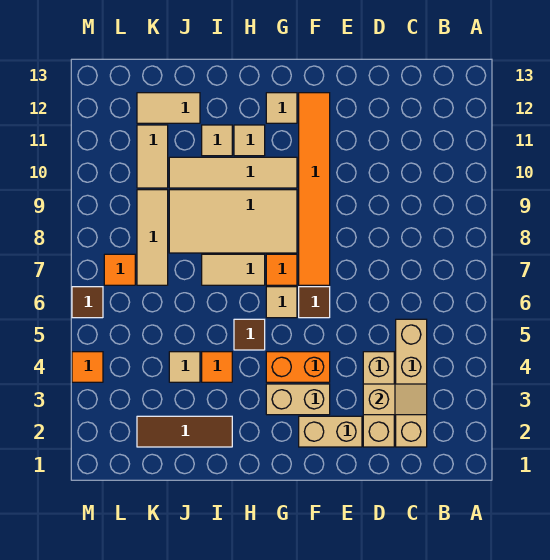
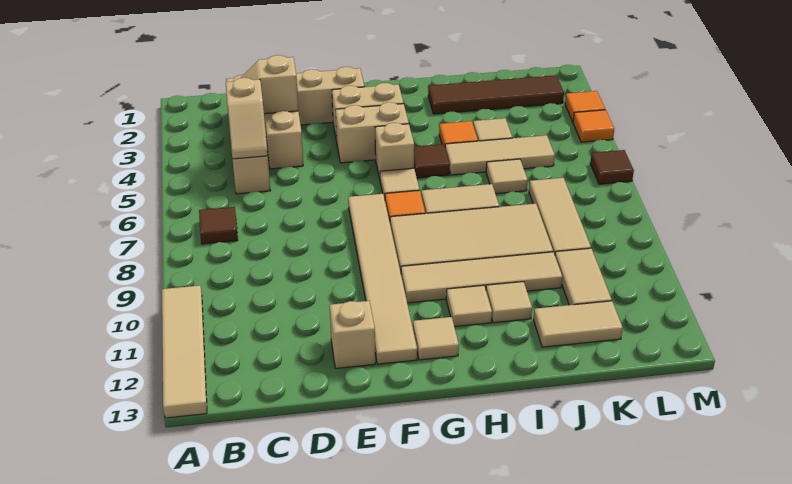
none -> tan tile A10:A13 level 1
none -> tan slope C4:C5 level 2 top 4
none -> tan brick E12 level 1
orange brick F4:G4 level 1 -> tan brick F4:G4 level 1
brown tile F6 level 1 -> brown tile B7 level 1
orange tile F7:F12 level 1 -> tan tile F7:F12 level 1
none -> tan brick G5 level 1
brown tile I2:K2 level 1 -> brown tile I2:L2 level 1
none -> tan tile I5:K5 level 1
none -> tan tile J6 level 1
orange tile L7 level 1 -> orange tile M3 level 1

